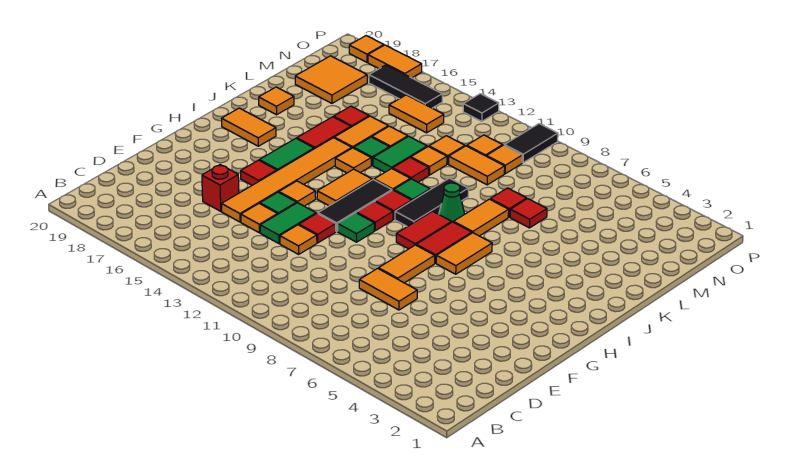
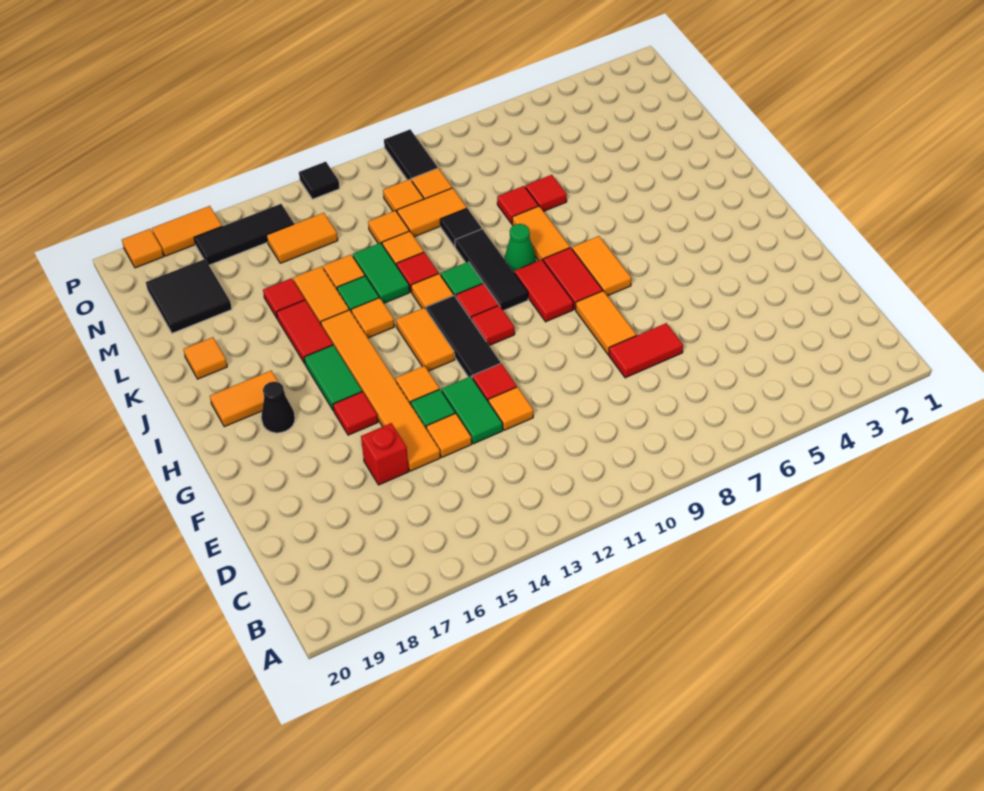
orange tile E7:E8 level 1 -> red tile E7:E8 level 1
green tile G11 level 1 -> none
none -> black cone H18 level 1
none -> black tile L10 level 1
orange tile M18:N19 level 1 -> black tile M18:N19 level 1

